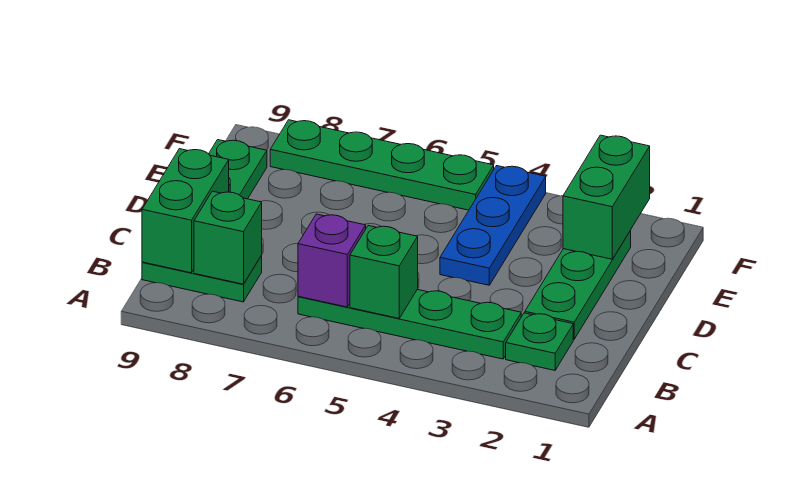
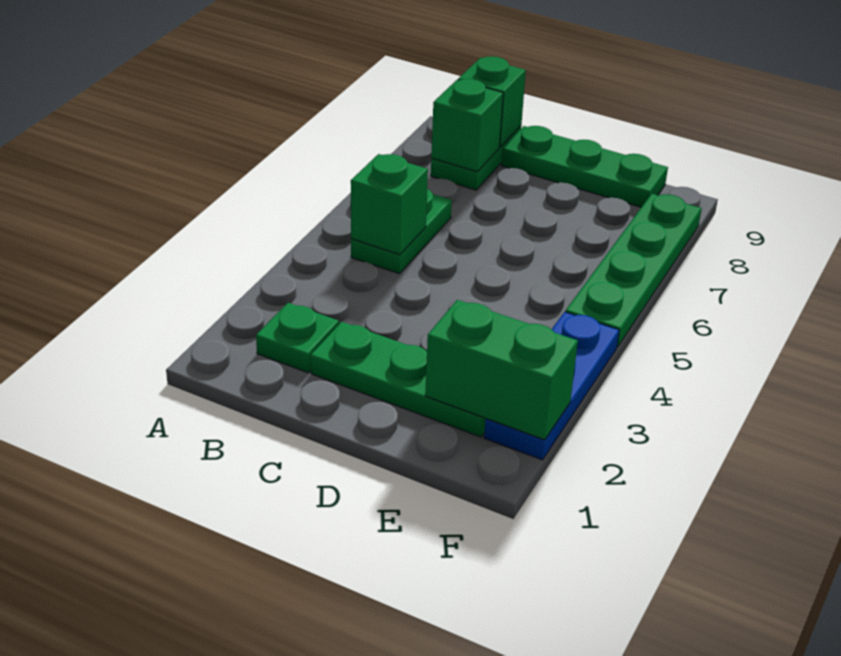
green plate B3:B6 level 1 -> green plate B5:B6 level 1
purple brick B6 level 2 -> none
green brick B9:C9 level 2 -> green brick B9 level 2
blue plate D4:F4 level 1 -> blue plate F2:F4 level 1

